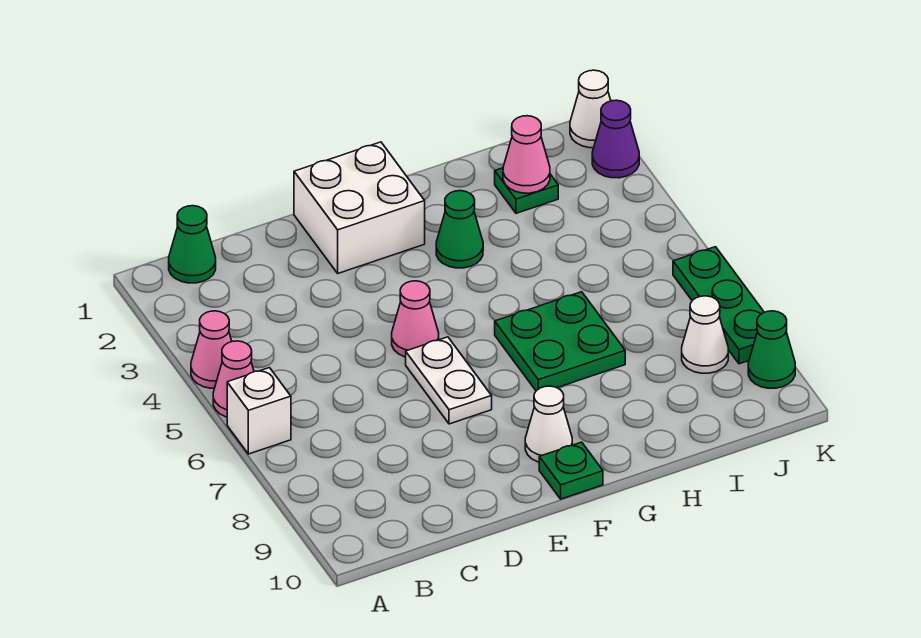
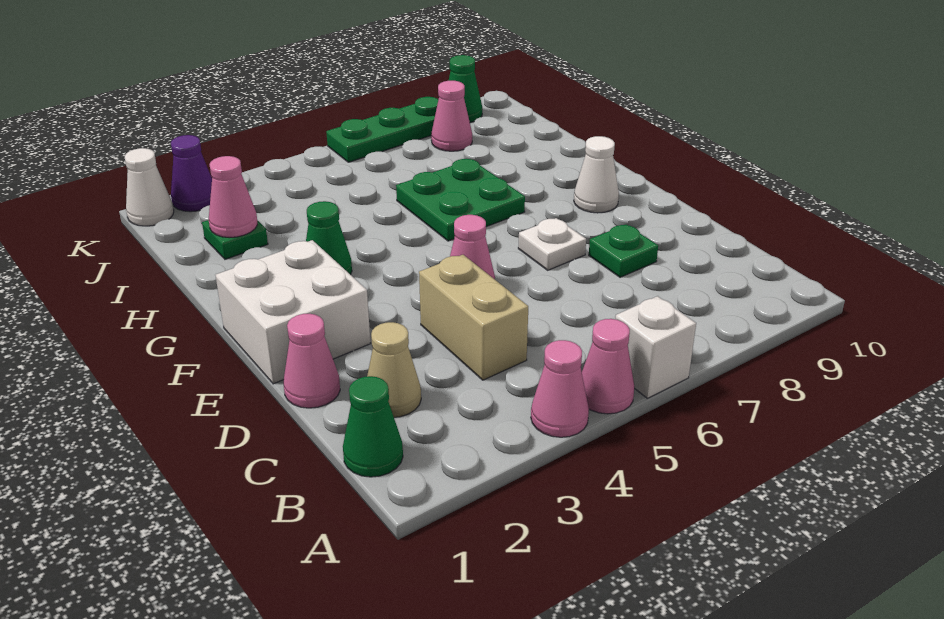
none -> tan cone C2 level 1
none -> tan brick C4:D4 level 1
none -> pink cone D1 level 1
white plate E6:E7 level 1 -> white plate E7 level 1
green plate F10 level 1 -> green plate D8 level 1
white cone J8 level 1 -> pink cone J8 level 1

